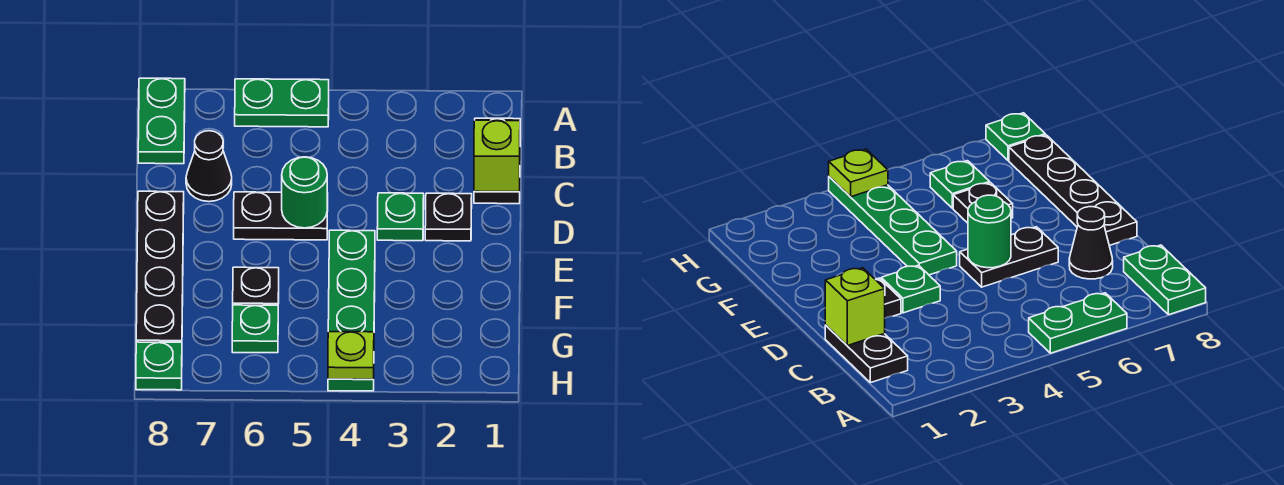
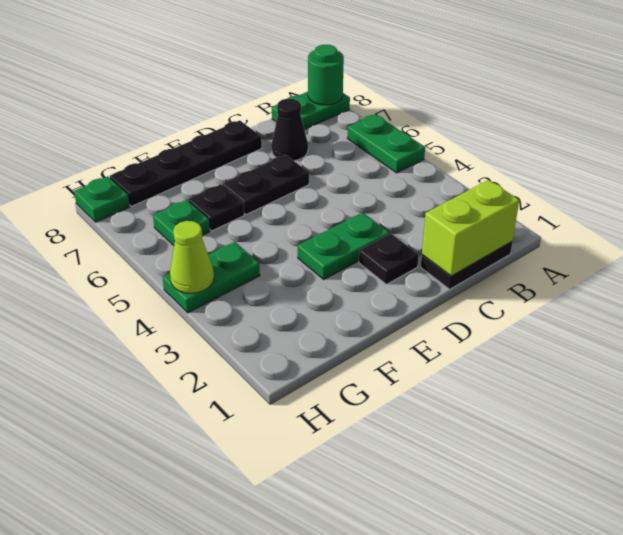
lime brick C1 level 2 -> lime brick B1:C1 level 2
green plate D3 level 1 -> green plate D3:E3 level 1
black plate D5:D6 level 1 -> black plate D6:E6 level 1
green round brick D5 level 2 -> green round brick A8 level 2
green plate E4:H4 level 1 -> green plate G4:H4 level 1
lime plate H4 level 2 -> lime cone H4 level 2

